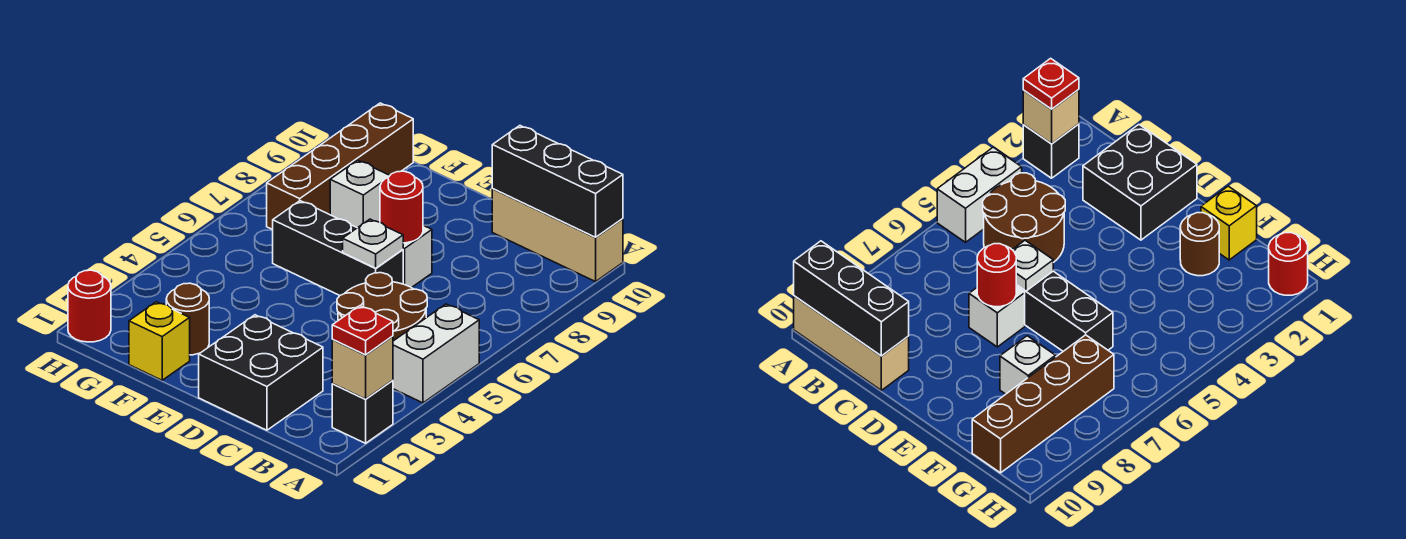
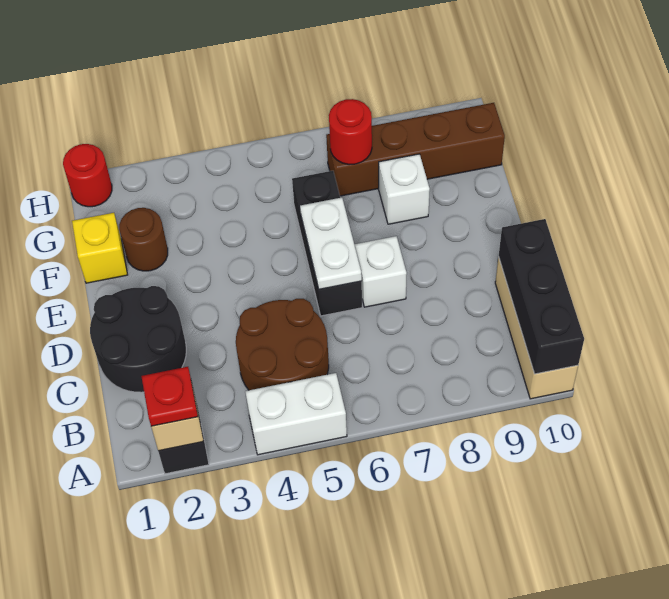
black brick C1:D2 level 1 -> black round brick C1:D2 level 1
white plate D6 level 2 -> white plate D6:E6 level 2
red round brick D7 level 2 -> red round brick G7 level 2

